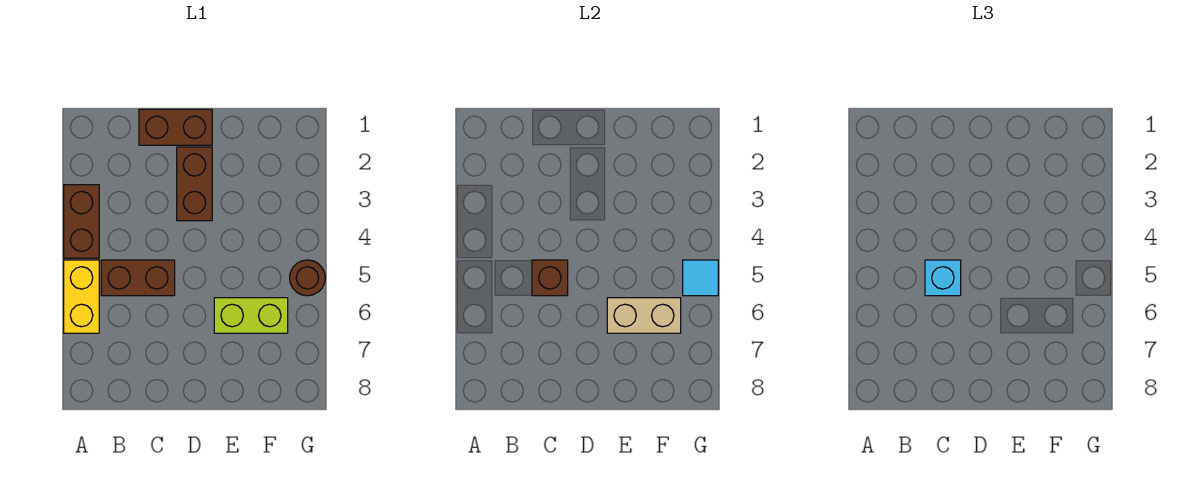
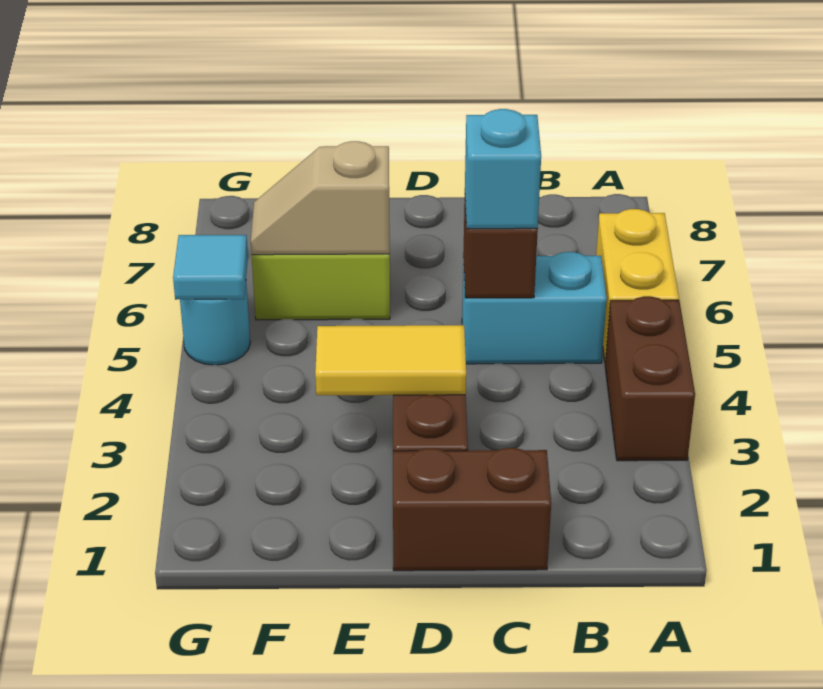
brown brick B5:C5 level 1 -> cyan brick B5:C5 level 1
none -> yellow tile D3:E3 level 2
tan brick E6:F6 level 2 -> tan slope E6:F6 level 2 top E
brown round brick G5 level 1 -> cyan round brick G5 level 1

